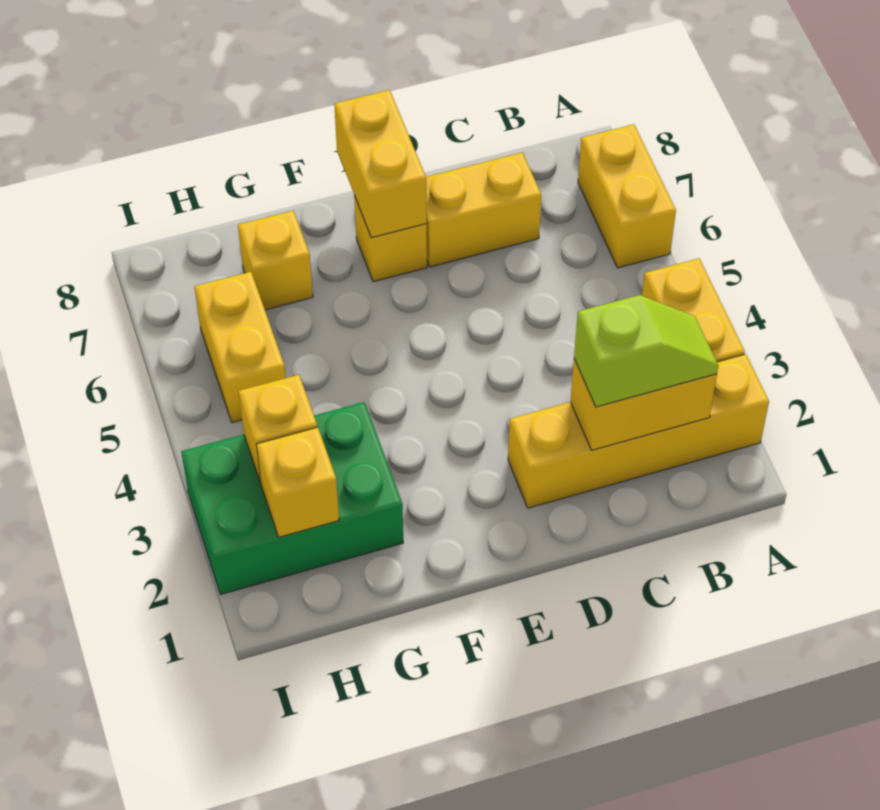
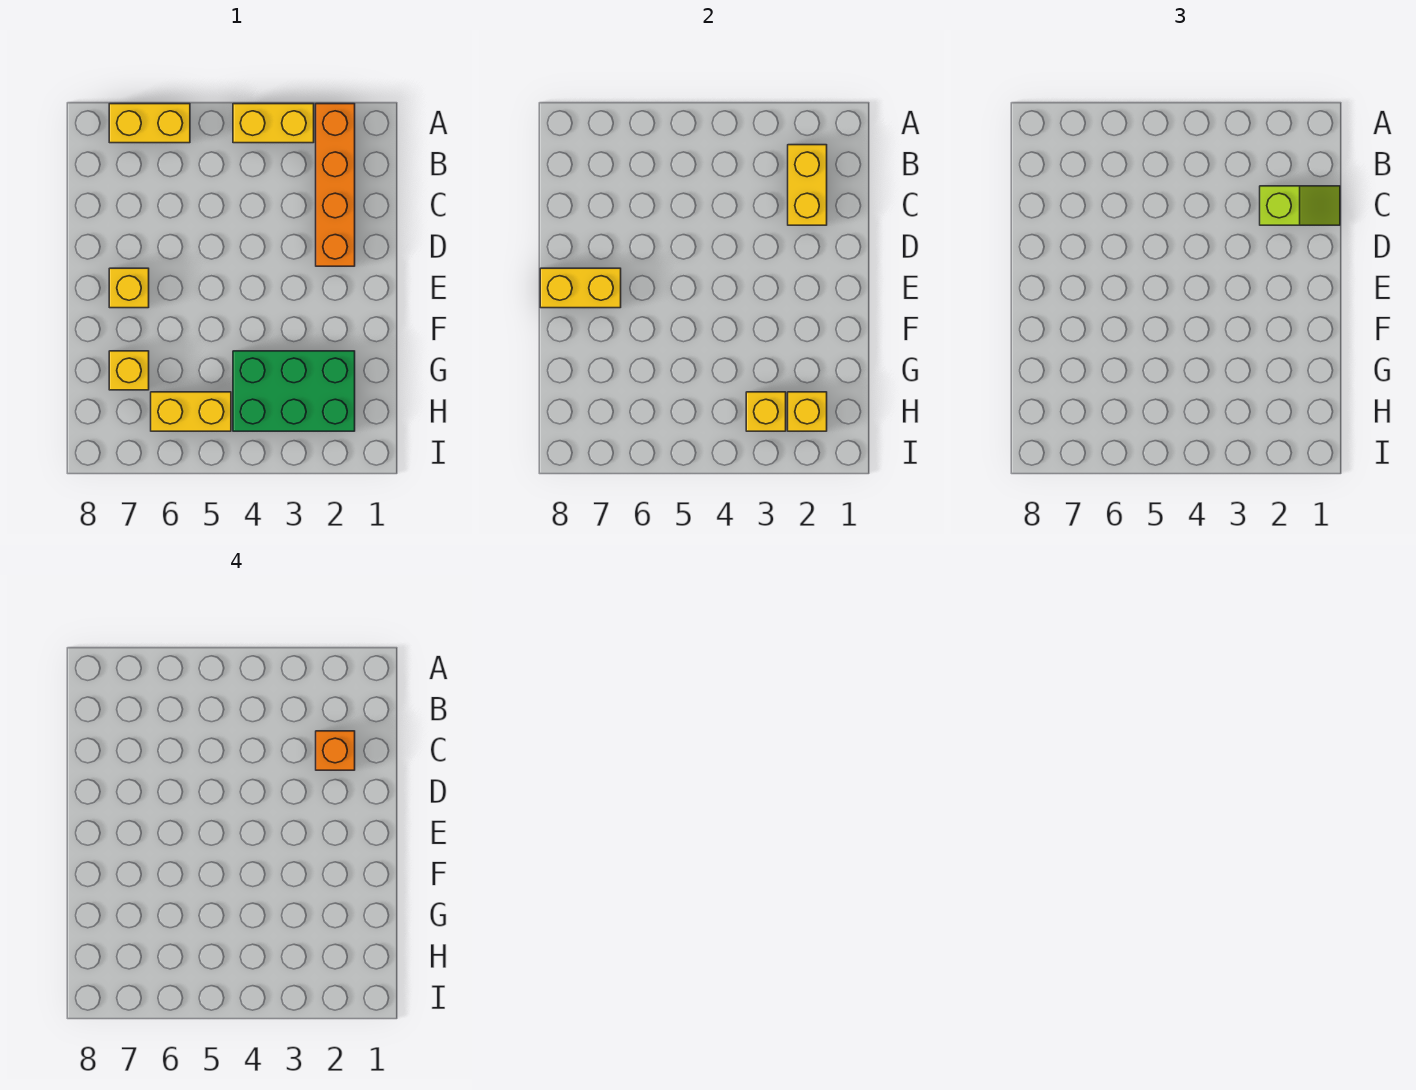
yellow brick A2:D2 level 1 -> orange brick A2:D2 level 1
lime slope B2:C2 level 3 top C -> lime slope C1:C2 level 3 top 2
none -> orange brick C2 level 4
yellow brick C7:D7 level 1 -> none
green brick G2:I3 level 1 -> green brick G2:H4 level 1

